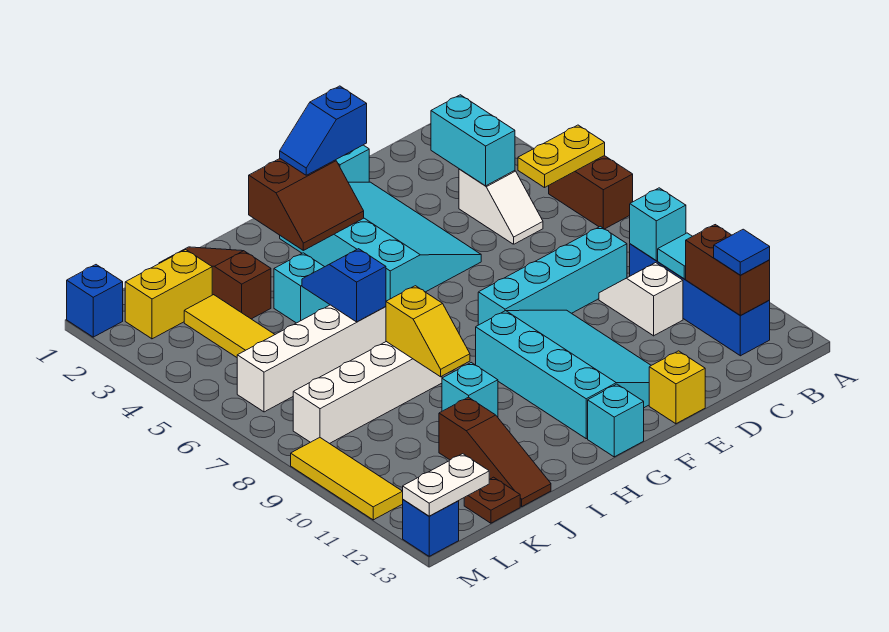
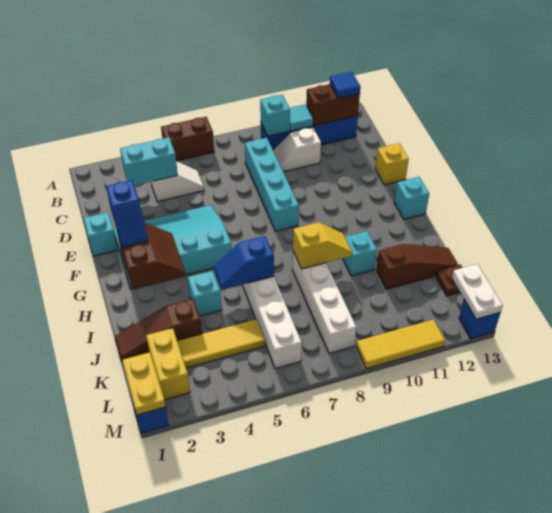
yellow plate A5:B5 level 2 -> yellow plate L1:M1 level 2
cyan slope E9:G12 level 1 top G -> none

